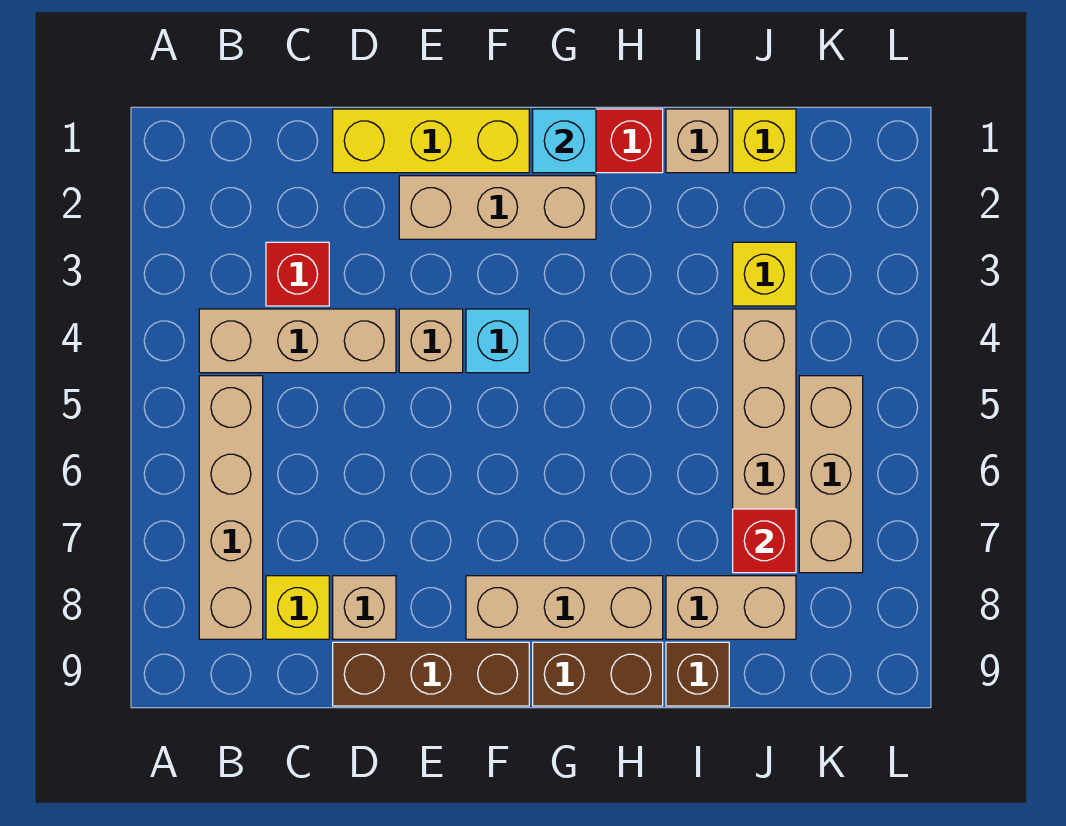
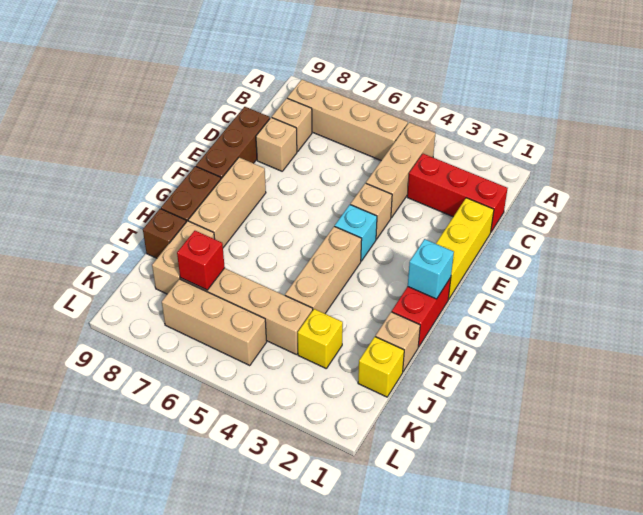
red brick C3 level 1 -> red brick C1:C3 level 1
yellow brick C8 level 1 -> tan brick C8 level 1
tan brick E2:G2 level 1 -> tan brick G4:I4 level 1

